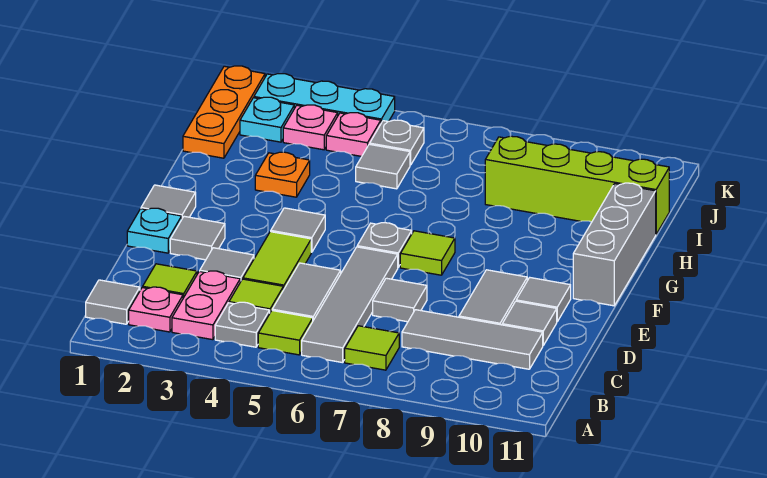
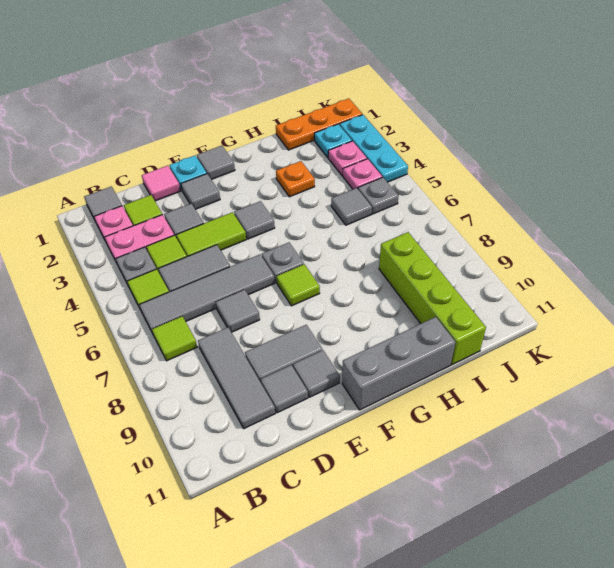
none -> pink tile D1 level 1

